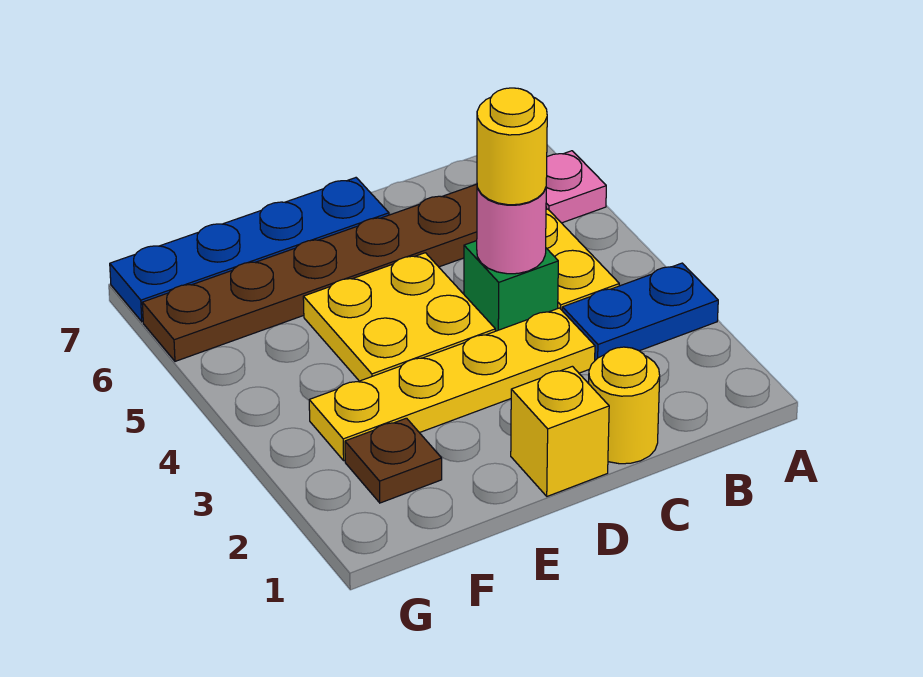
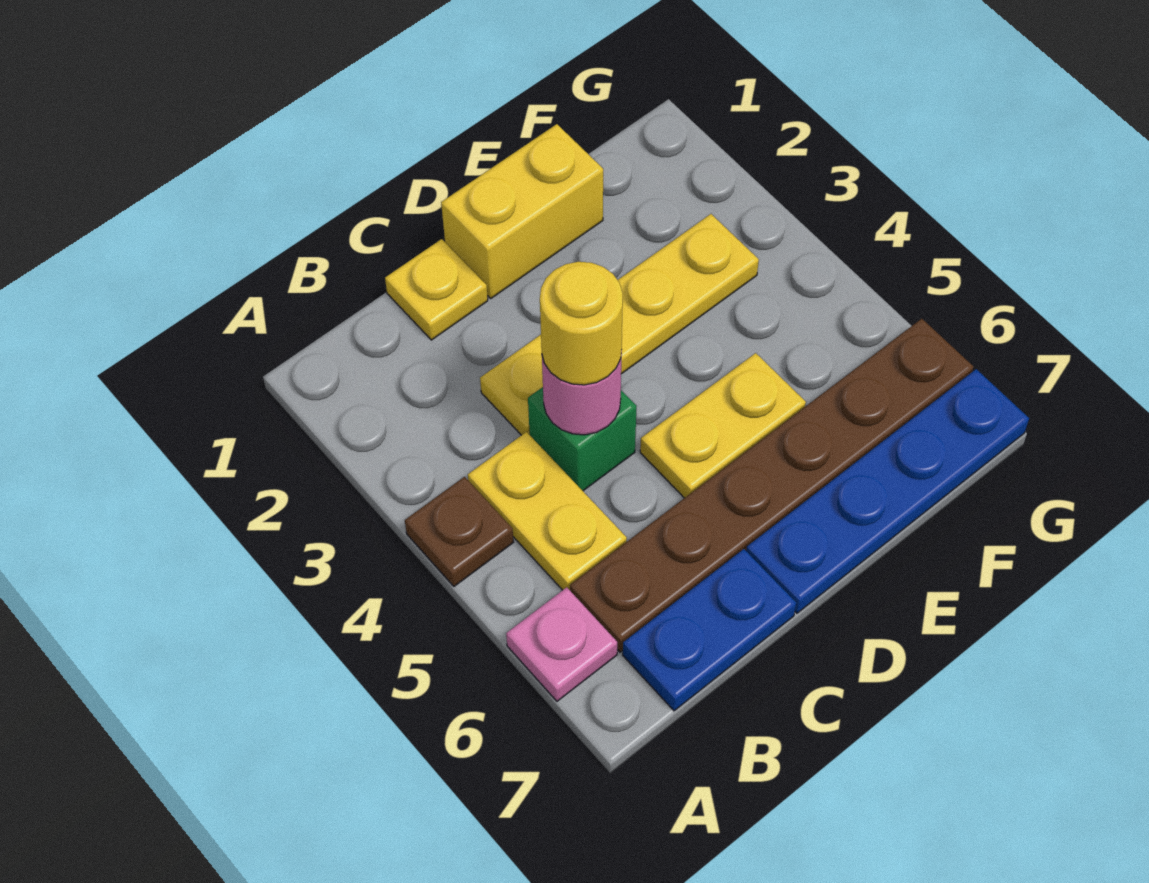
blue plate A3:B3 level 1 -> blue plate B7:C7 level 1
yellow round brick C1 level 1 -> yellow plate C1 level 1
yellow brick D1 level 1 -> yellow brick D1:E1 level 1
yellow plate D4:E5 level 1 -> yellow plate D5:E5 level 1
brown plate F2 level 1 -> brown plate A4 level 1

